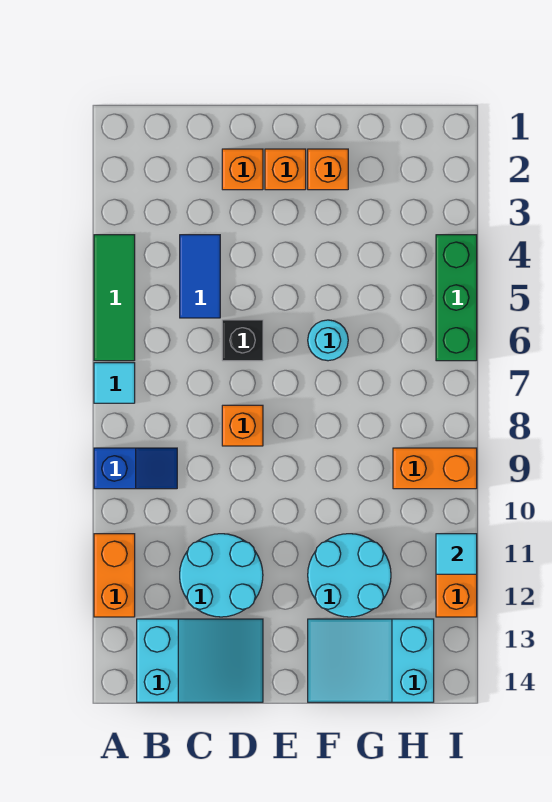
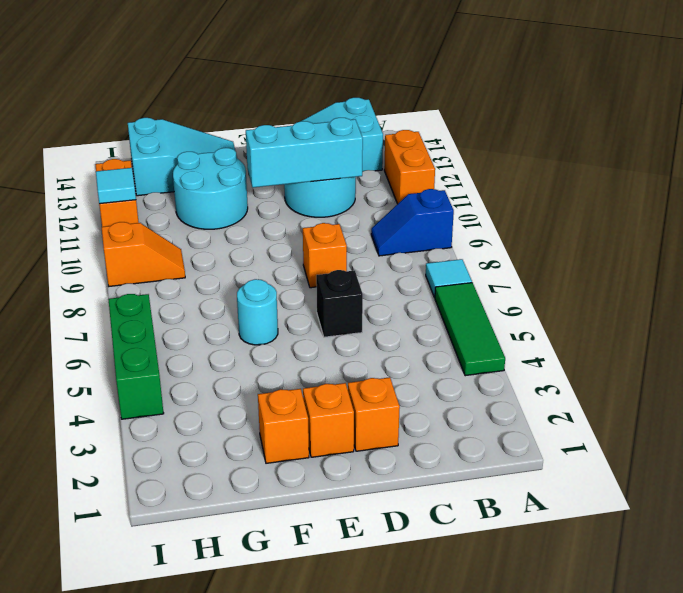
blue tile C4:C5 level 1 -> none
none -> cyan brick C11:E11 level 2
orange brick H9:I9 level 1 -> orange slope H9:I9 level 1 top I

